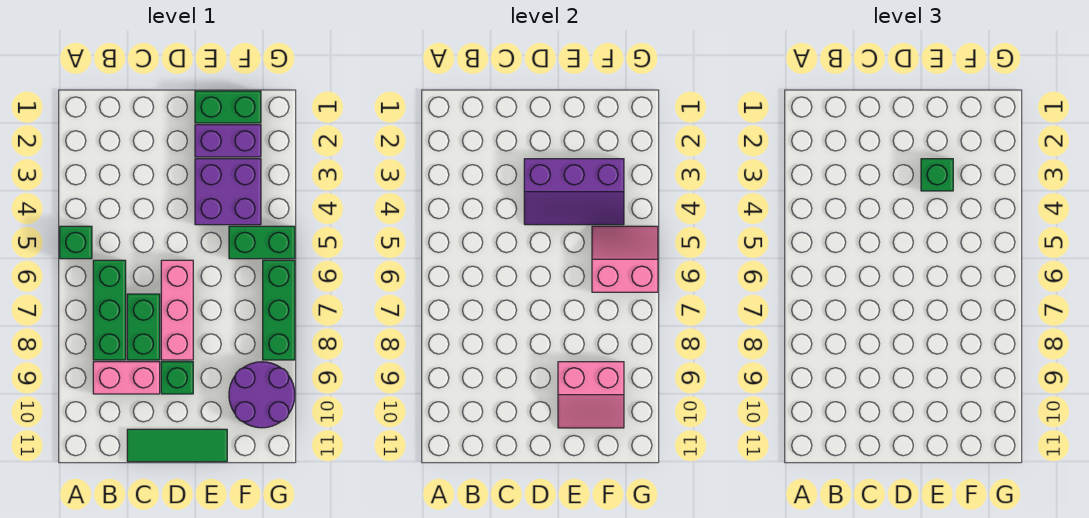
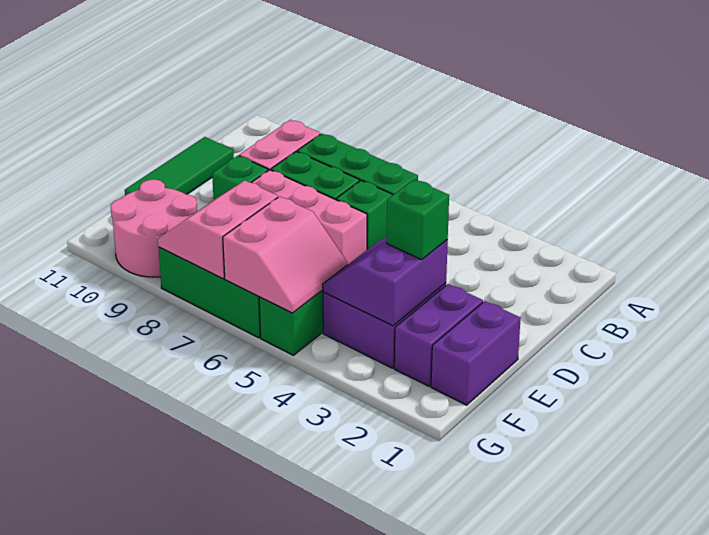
green brick A5 level 1 -> green brick C6 level 1
purple slope D3:F4 level 2 top 3 -> purple slope E3:F4 level 2 top 3
green brick E1:F1 level 1 -> purple brick E1:F1 level 1
pink slope E9:F10 level 2 top 9 -> pink slope F7:G8 level 2 top 7
purple round brick F9:G10 level 1 -> pink round brick F9:G10 level 1

